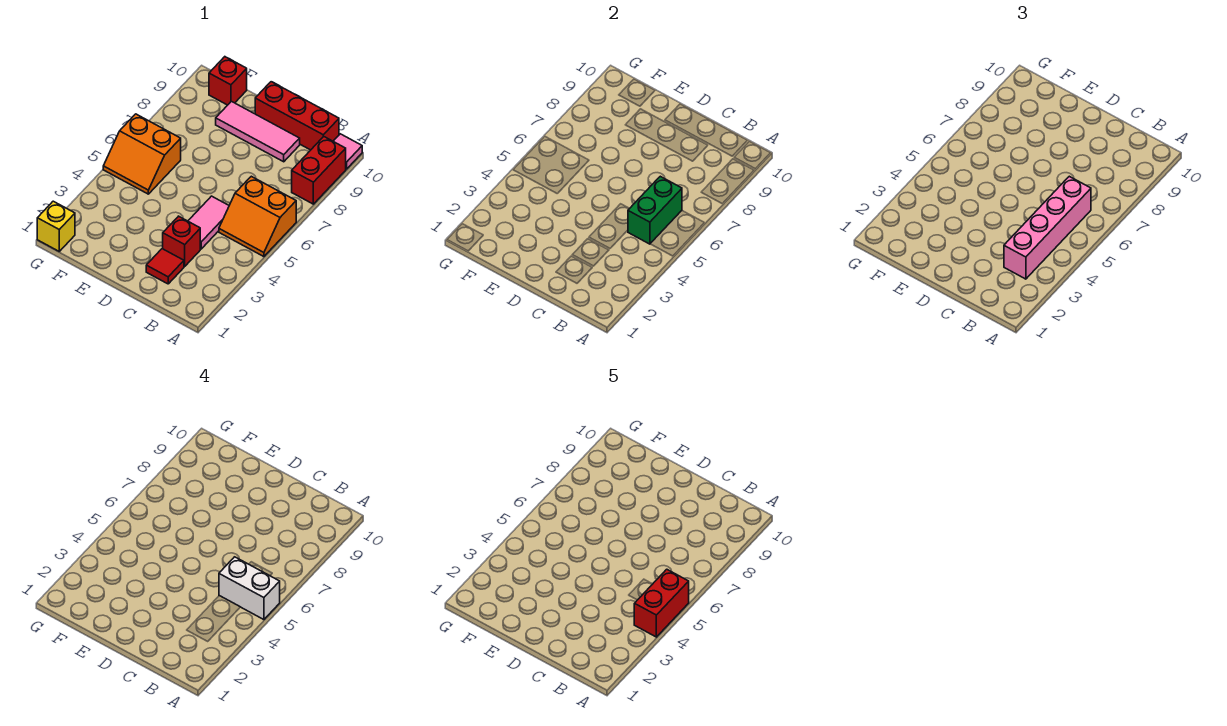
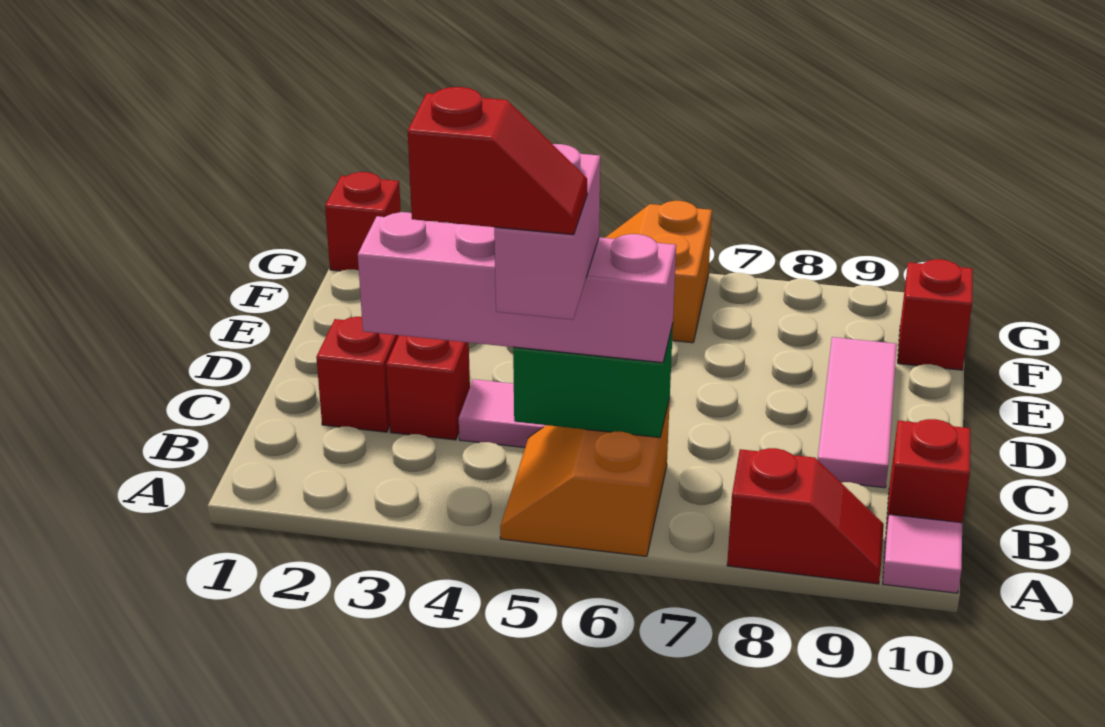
red brick A4:A5 level 5 -> red slope A4:A5 level 5 top 4
white brick A5:B5 level 4 -> pink brick A5:B5 level 4
red brick A8:A9 level 1 -> red slope A8:A9 level 1 top 8
red brick B10:D10 level 1 -> red brick B10 level 1
red tile C2 level 1 -> red brick C2 level 1
yellow brick G1 level 1 -> red brick G1 level 1

